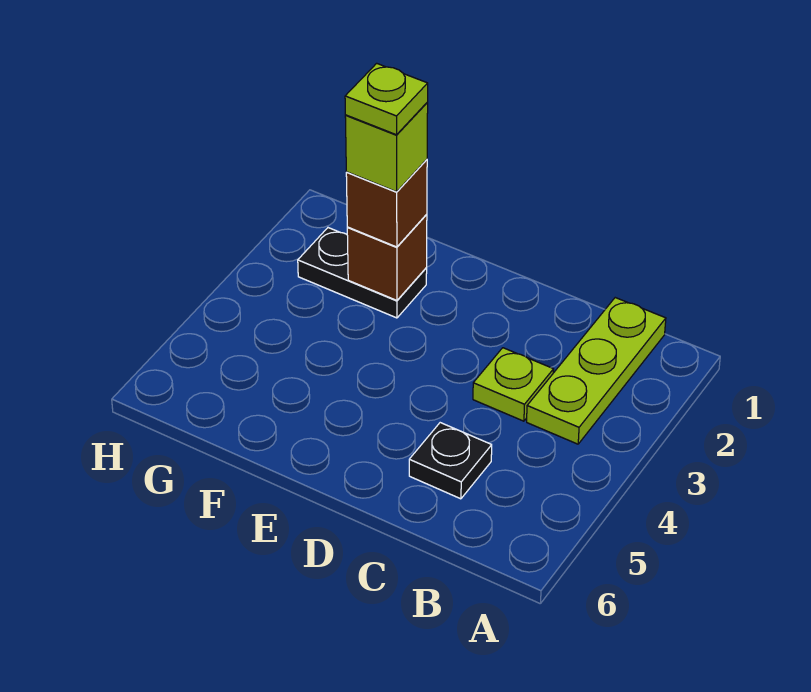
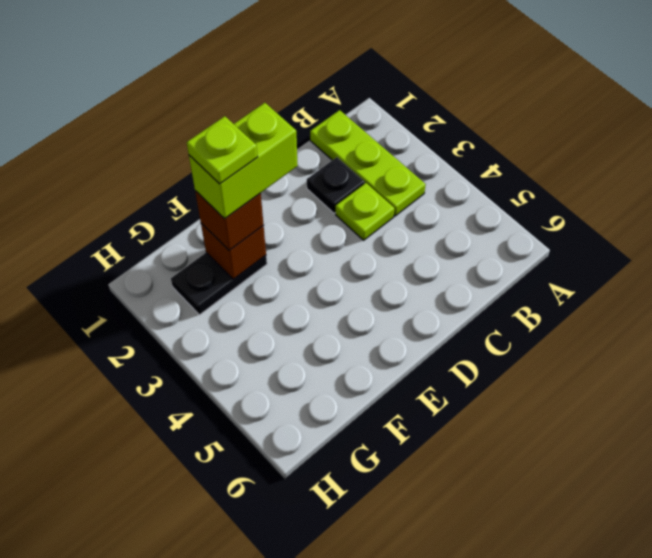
black plate C5 level 1 -> black plate C2 level 1
lime brick F2 level 4 -> lime brick E2:F2 level 4

